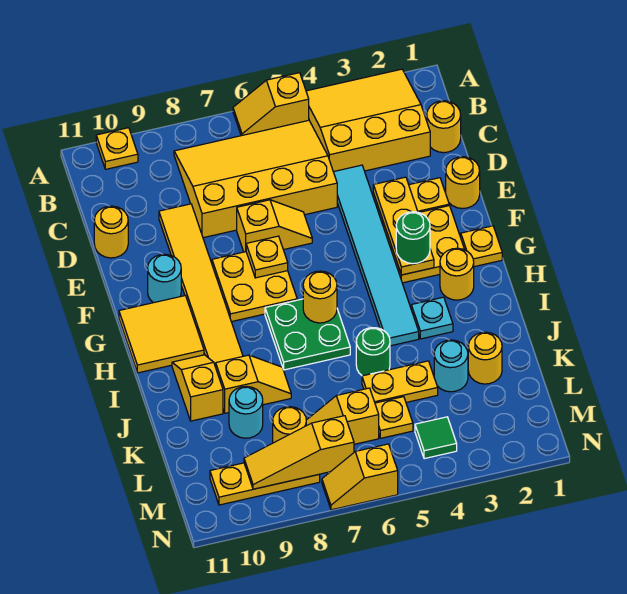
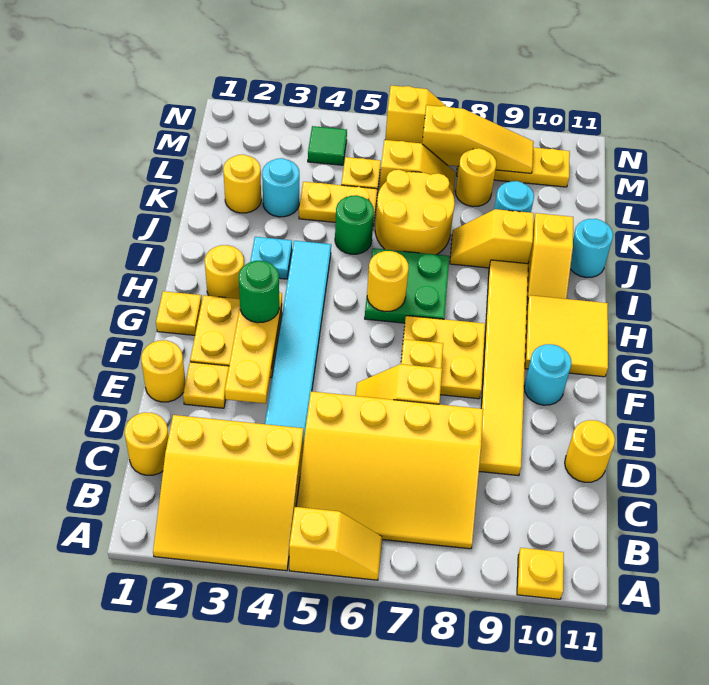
none -> yellow round brick J6:K7 level 1
none -> cyan round brick J11 level 1

